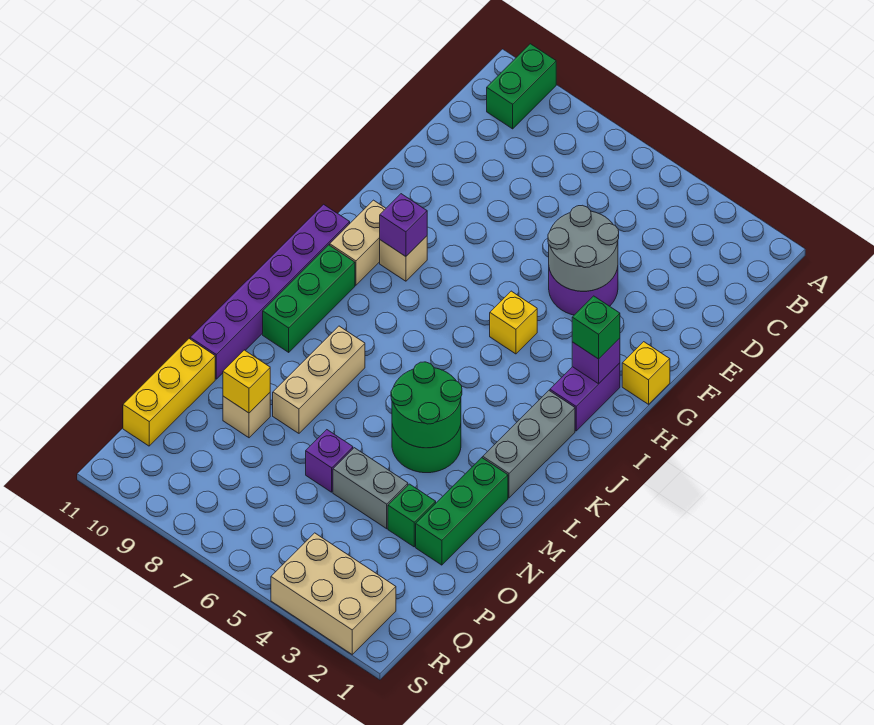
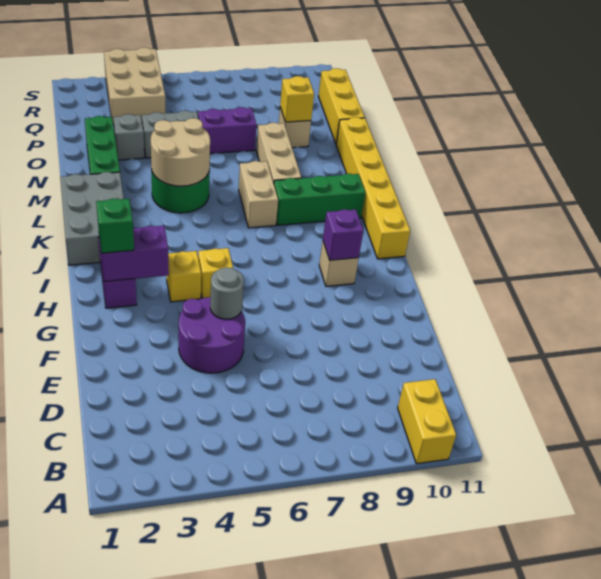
green brick A10:B10 level 1 -> yellow brick A10:B10 level 1
grey round brick E4:F5 level 2 -> grey round brick F5 level 2
yellow brick G1 level 1 -> yellow brick H4 level 1
purple brick H2 level 2 -> purple brick H2:H3 level 2
tan brick H10:I10 level 1 -> tan brick K7:L7 level 1
purple brick I11:N11 level 1 -> yellow brick I11:N11 level 1
grey brick J2:L2 level 1 -> grey brick J1:L2 level 1
green brick J10:L10 level 1 -> green brick K8:K10 level 1
green round brick L4:M5 level 2 -> tan round brick L4:M5 level 2
green brick O3 level 1 -> grey brick O3 level 1
purple brick O6 level 1 -> purple brick O6:O7 level 1
tan brick R2:S4 level 1 -> tan brick Q3:S4 level 1

